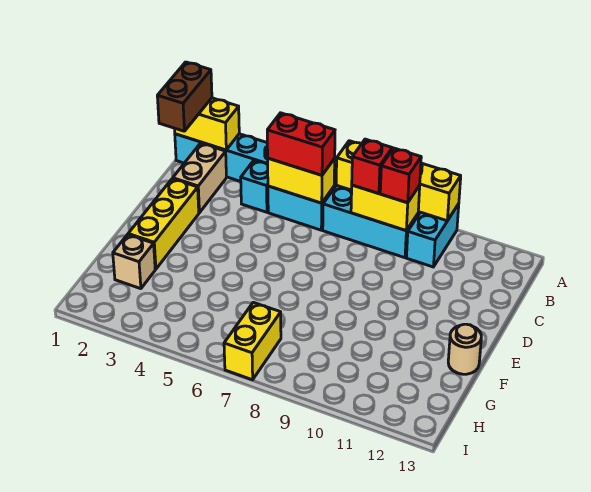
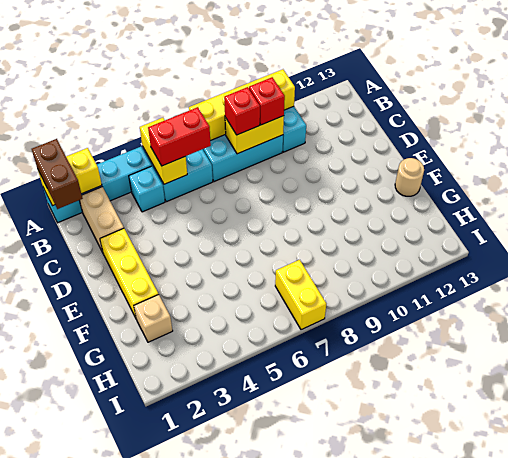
yellow brick B5:B6 level 2 -> yellow brick A5:B5 level 2

